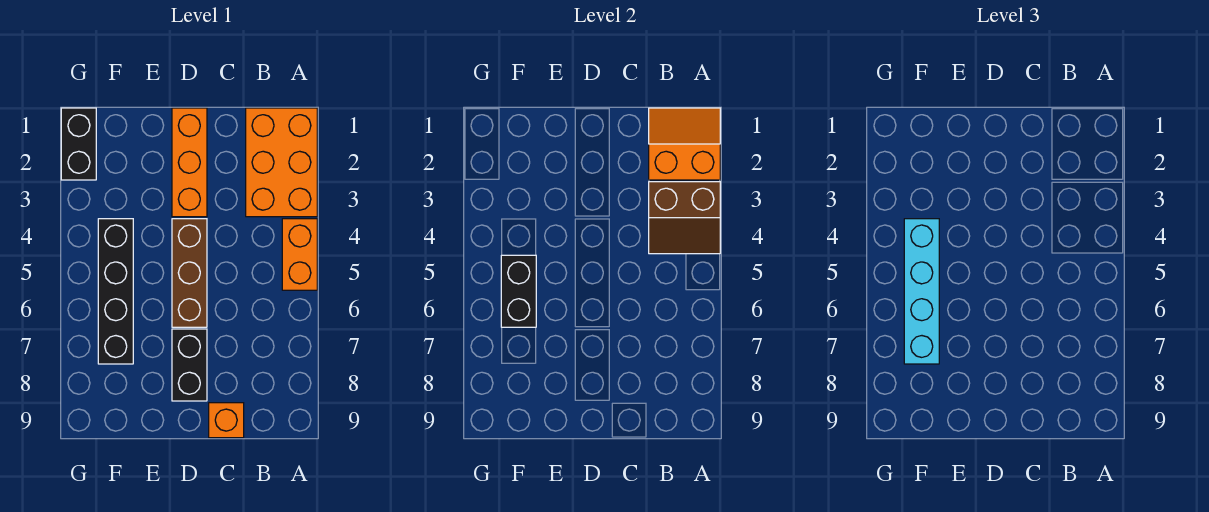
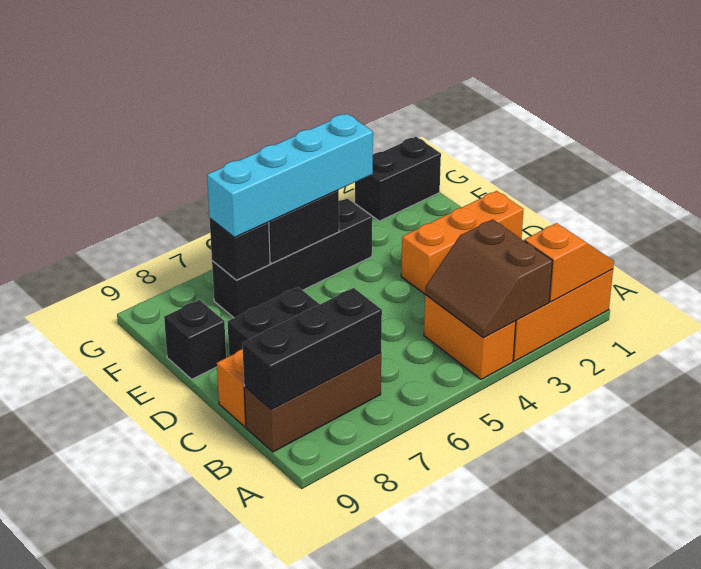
orange slope A1:B2 level 2 top 2 -> orange slope A1:A2 level 2 top 2
orange brick A4:A5 level 1 -> orange brick A4:B4 level 1
none -> black brick B7:B9 level 2
brown brick D4:D6 level 1 -> brown brick B7:B9 level 1
none -> black brick E9 level 1
none -> black brick F7 level 2

